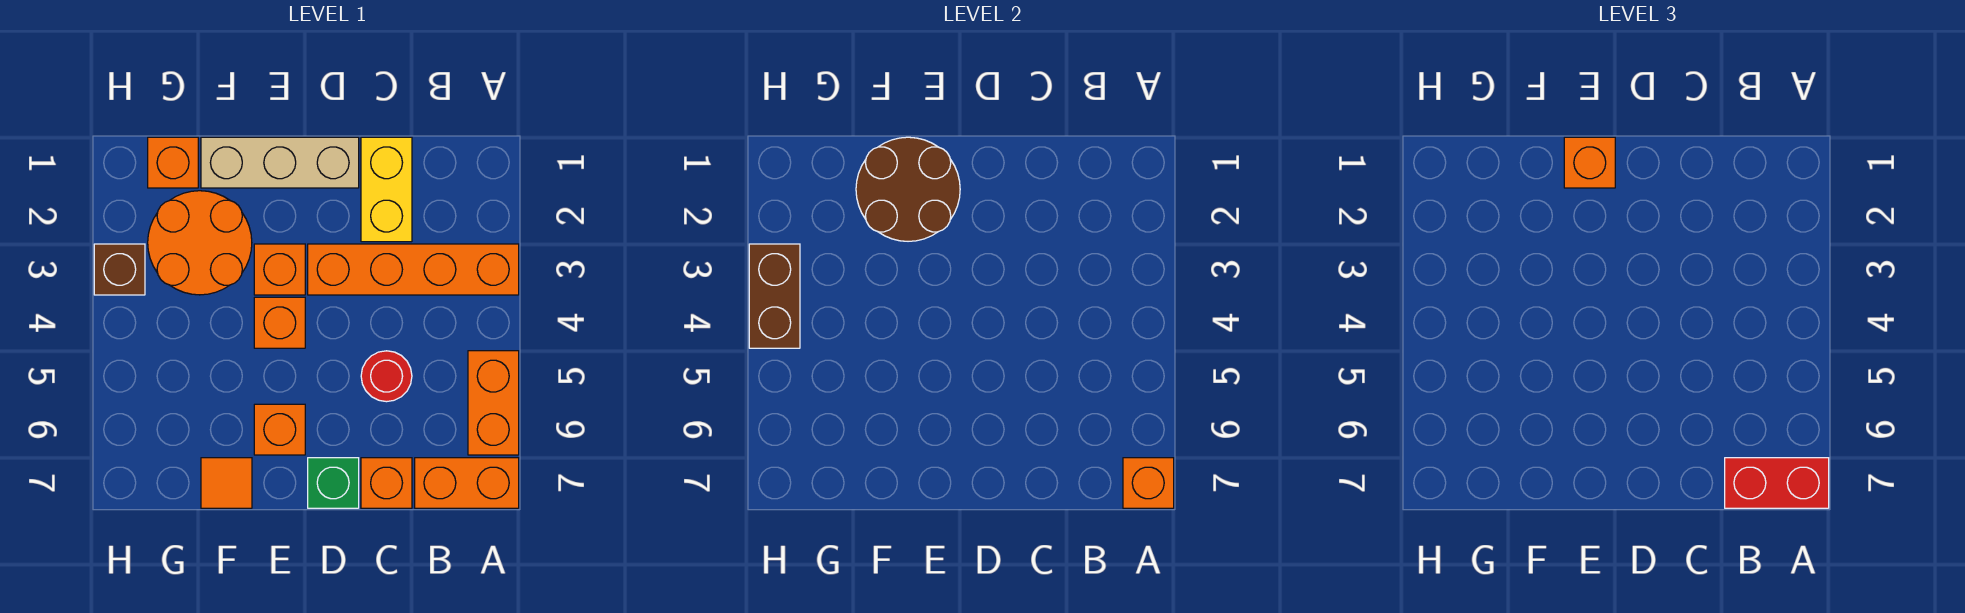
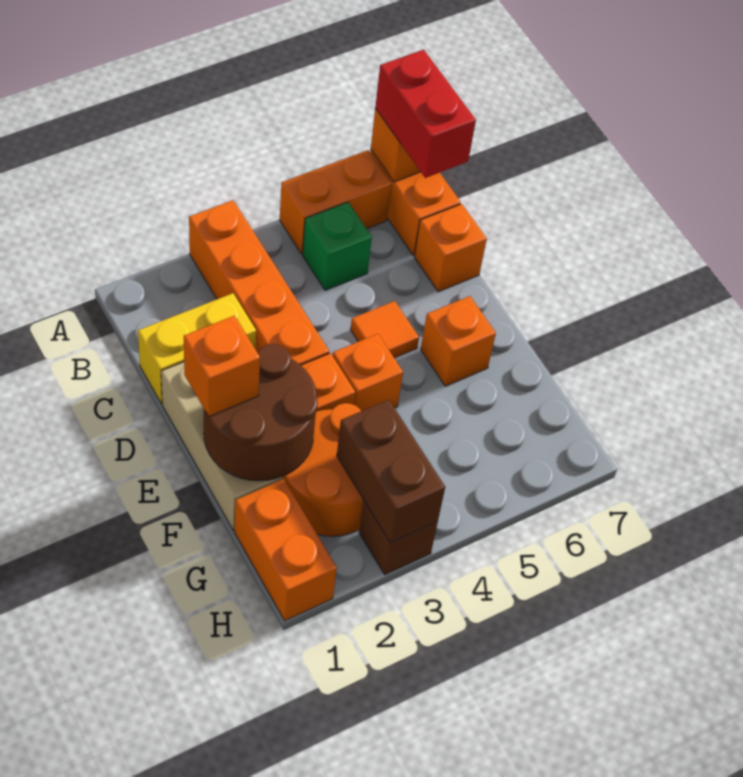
red round brick C5 level 1 -> none
green brick D7 level 1 -> green brick B5 level 1
orange tile F7 level 1 -> orange tile D5 level 1
orange brick G1 level 1 -> orange brick G1:H1 level 1
brown brick H3:H4 level 2 -> brown brick G3:H3 level 2

